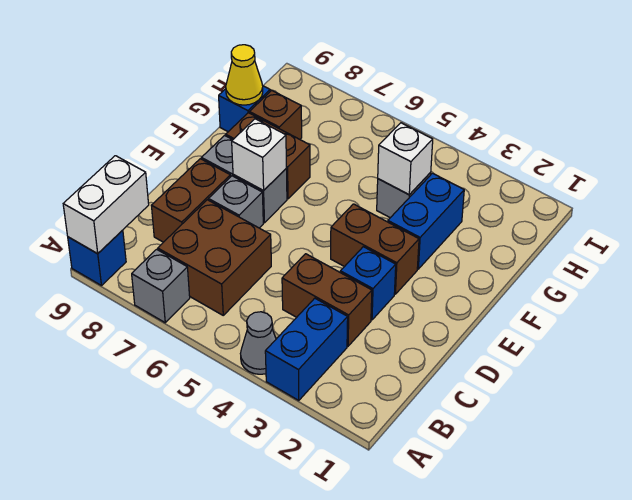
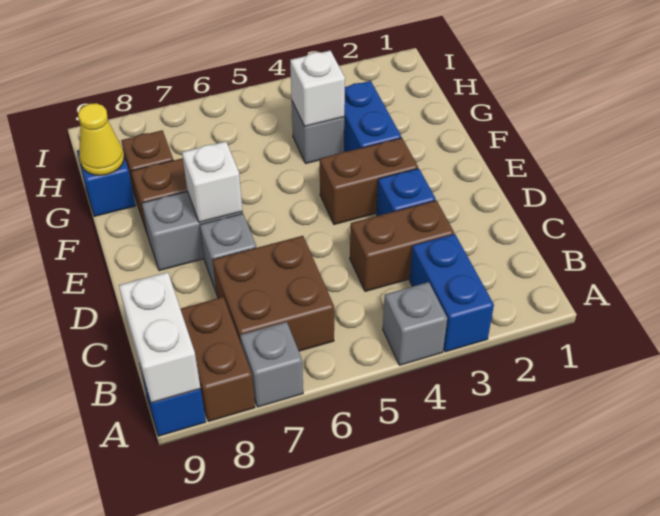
grey cone A4 level 1 -> grey brick A4 level 1
brown brick C8:D8 level 1 -> brown brick A8:B8 level 1

